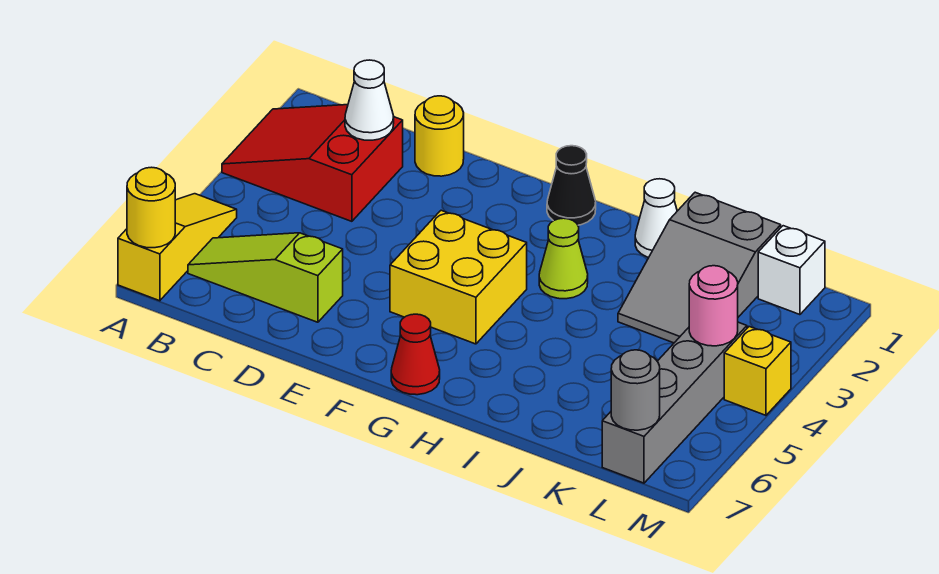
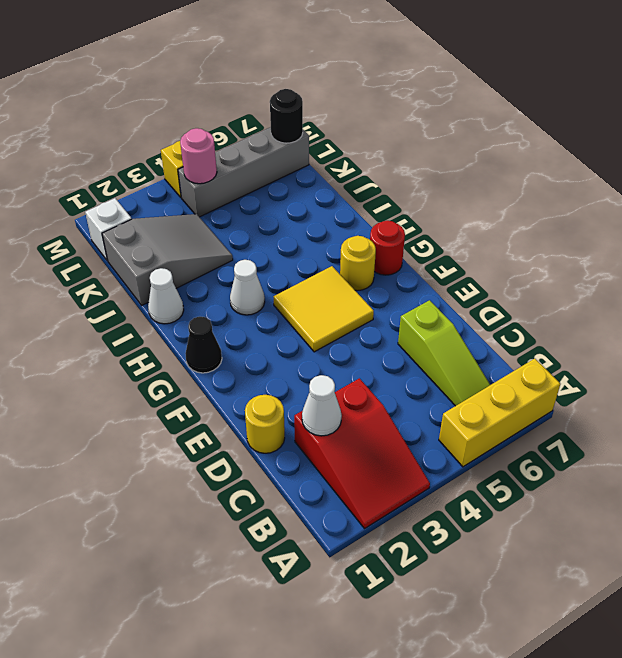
yellow slope A5:A7 level 1 top 7 -> yellow brick A5:A7 level 1
yellow round brick A7 level 2 -> yellow round brick G6 level 1
yellow brick F4:G5 level 1 -> yellow tile F4:G5 level 1
red cone G7 level 1 -> red round brick G7 level 1
lime cone H3 level 1 -> white cone H3 level 1
grey round brick L7 level 2 -> black round brick L7 level 2

